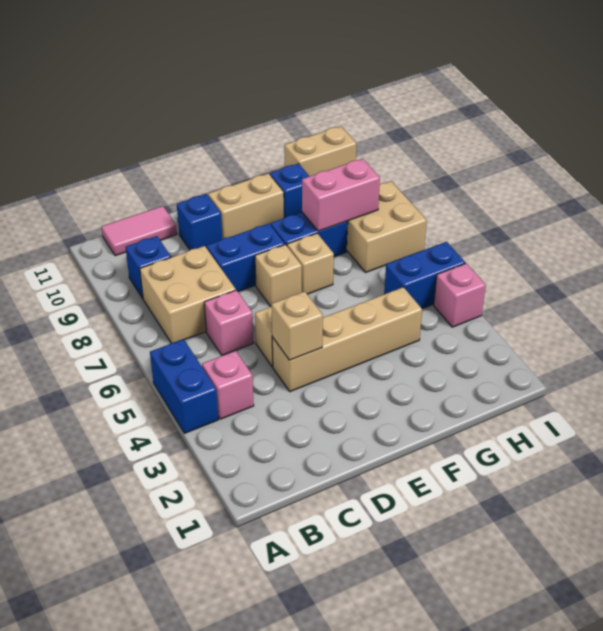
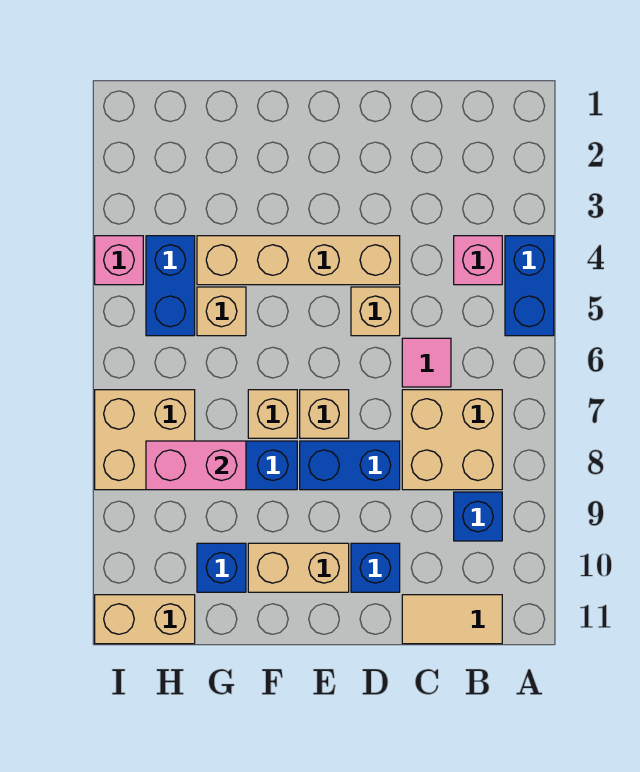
pink tile B11:C11 level 1 -> tan tile B11:C11 level 1
pink brick C6 level 1 -> pink tile C6 level 1
tan brick D4 level 2 -> tan brick G5 level 1
blue brick H5:I5 level 1 -> blue brick H4:H5 level 1

